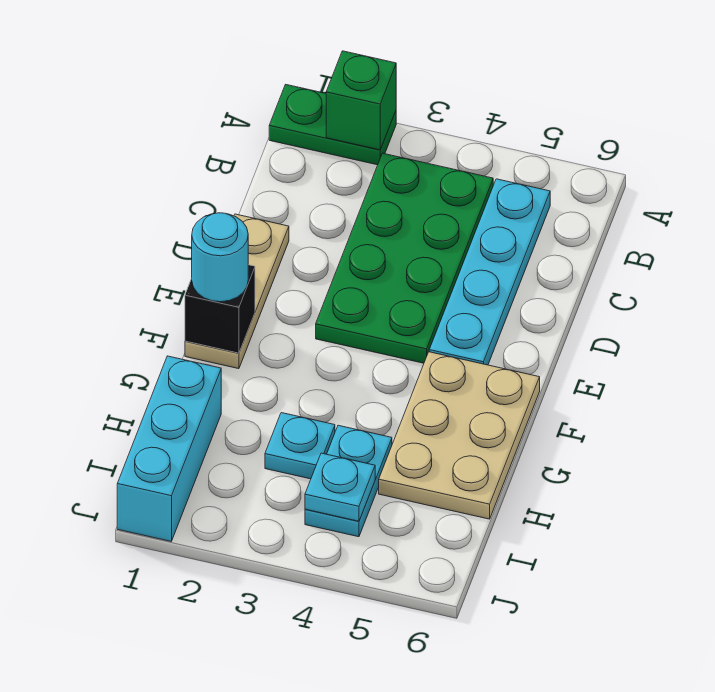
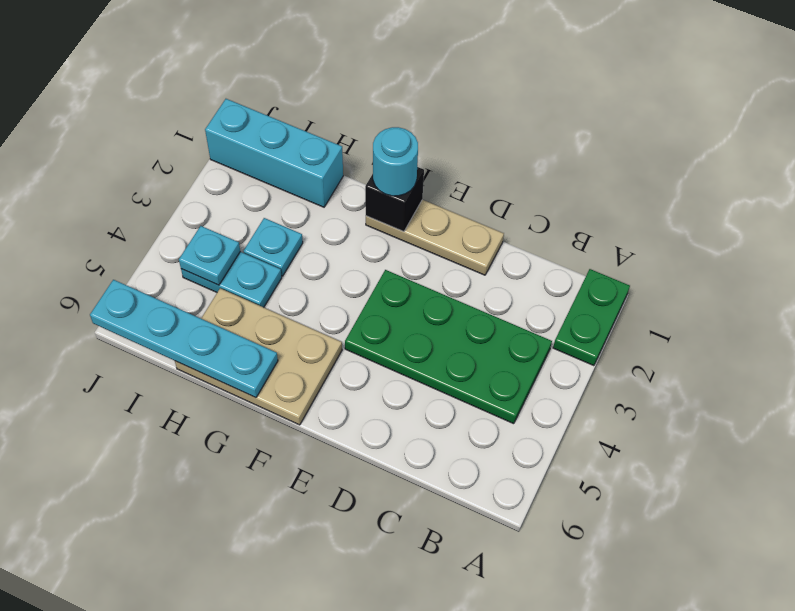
green brick A2 level 2 -> none
cyan plate B5:E5 level 1 -> cyan plate G6:J6 level 2

